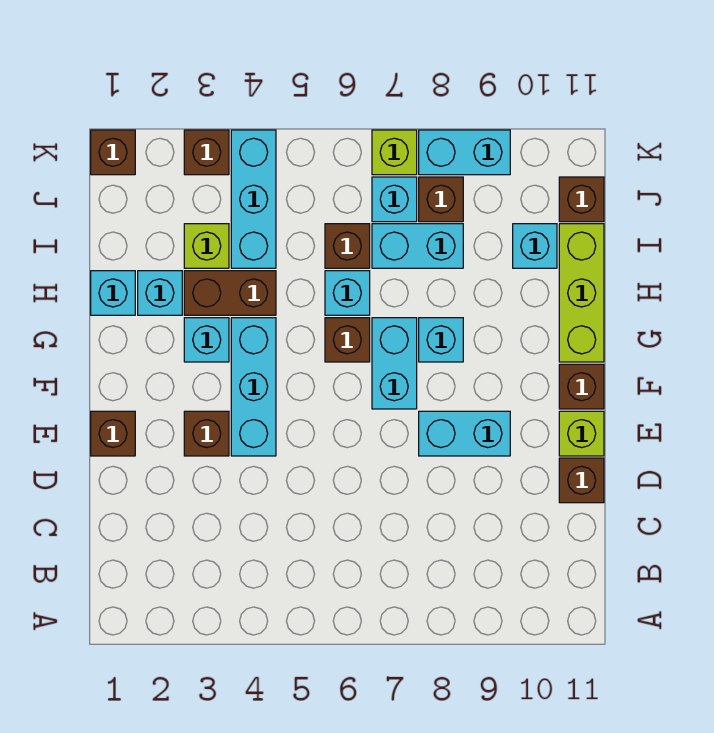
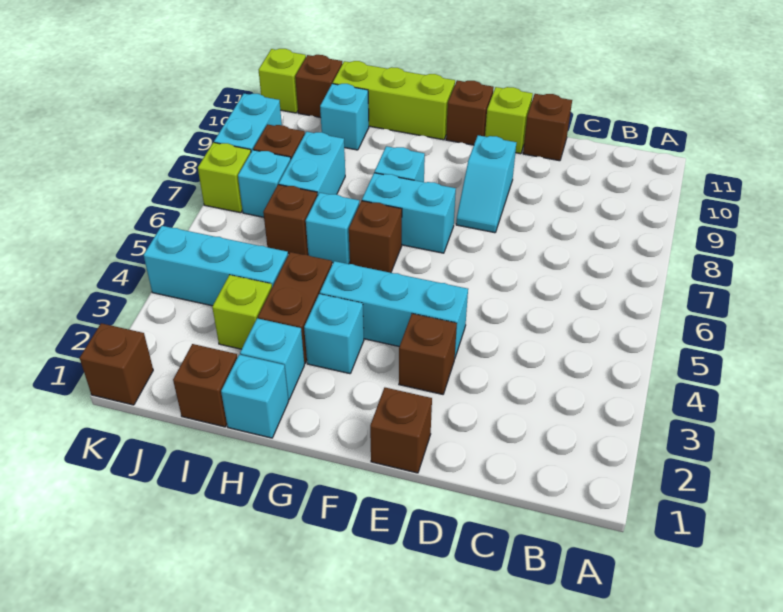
cyan brick E8:E9 level 1 -> cyan slope E8:E9 level 1 top 9
brown brick K3 level 1 -> brown brick I1 level 1
none -> lime brick K11 level 1

